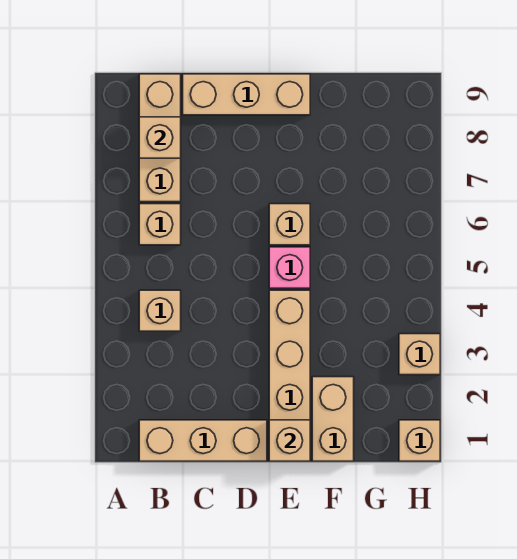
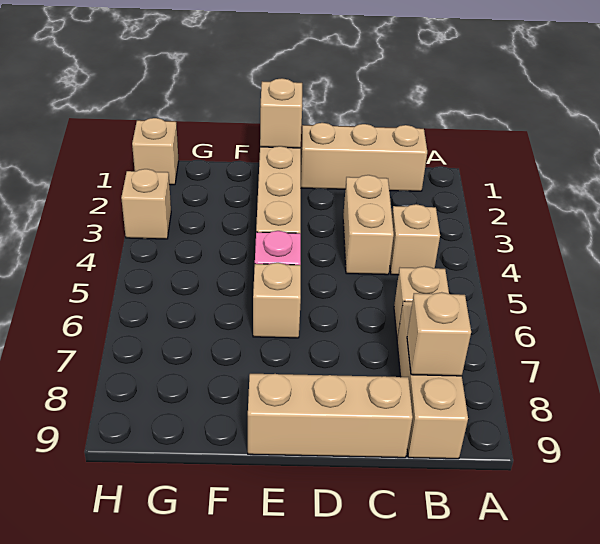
tan brick F1:F2 level 1 -> tan brick C3:C4 level 1

